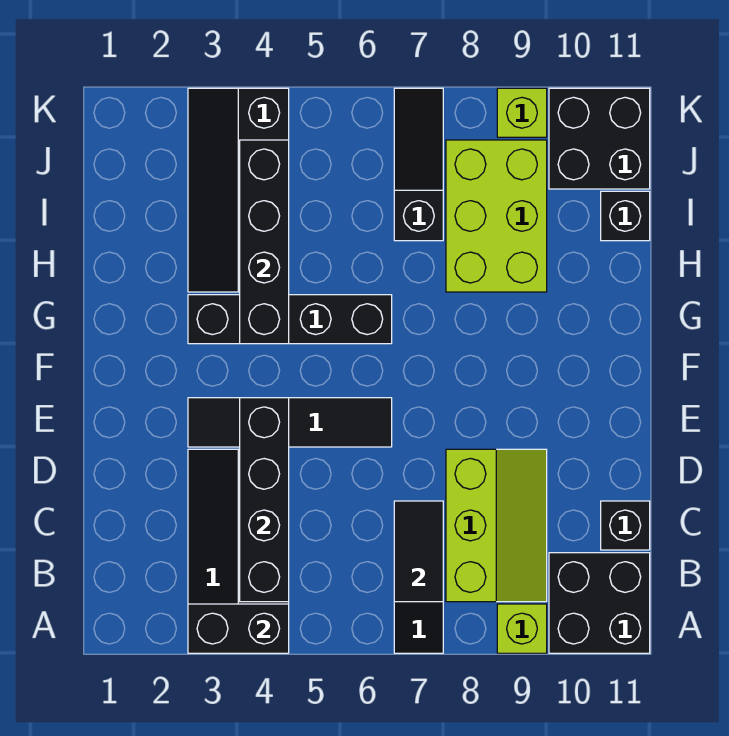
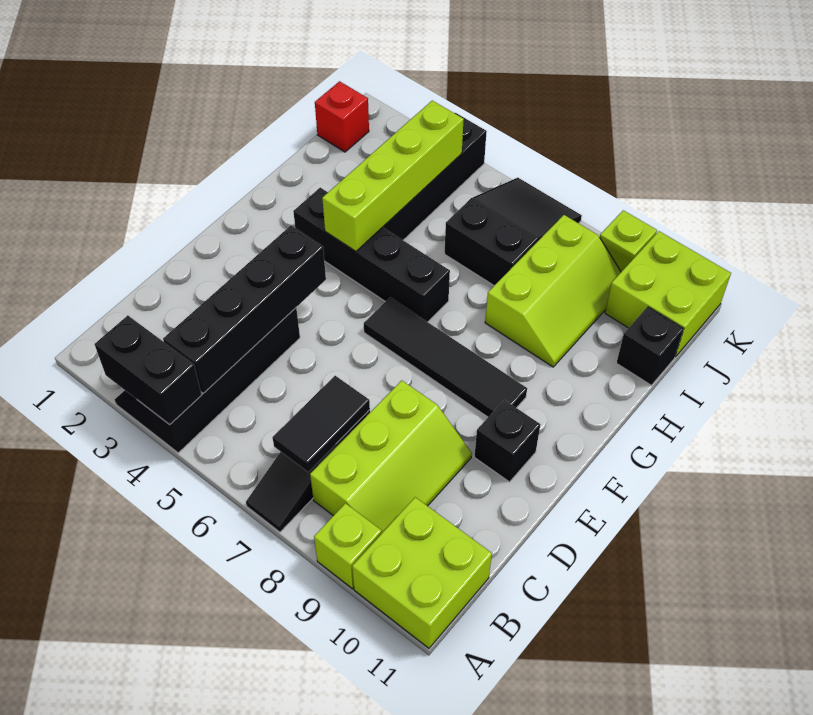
black brick A10:B11 level 1 -> lime brick A10:B11 level 1
black brick C11 level 1 -> black brick E10 level 1
black tile E3:E6 level 1 -> black tile F6:F9 level 1
black brick G4:J4 level 2 -> lime brick G4:J4 level 2
lime brick H8:J9 level 1 -> lime slope H8:J9 level 1 top 8
black slope I7:K7 level 1 top I -> black slope I6:K7 level 1 top I
none -> red brick J1 level 1
black brick J10:K11 level 1 -> lime brick J10:K11 level 1

